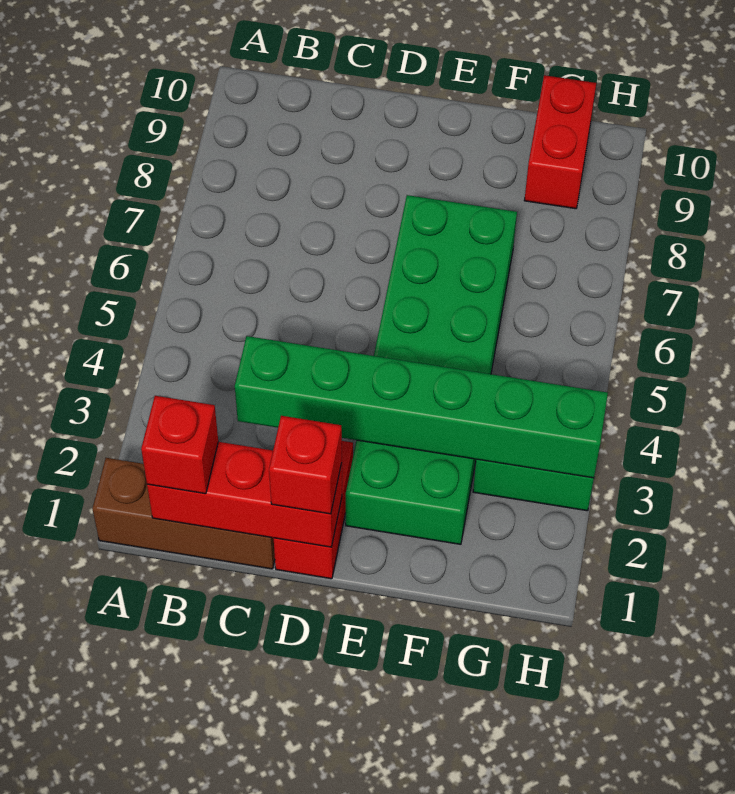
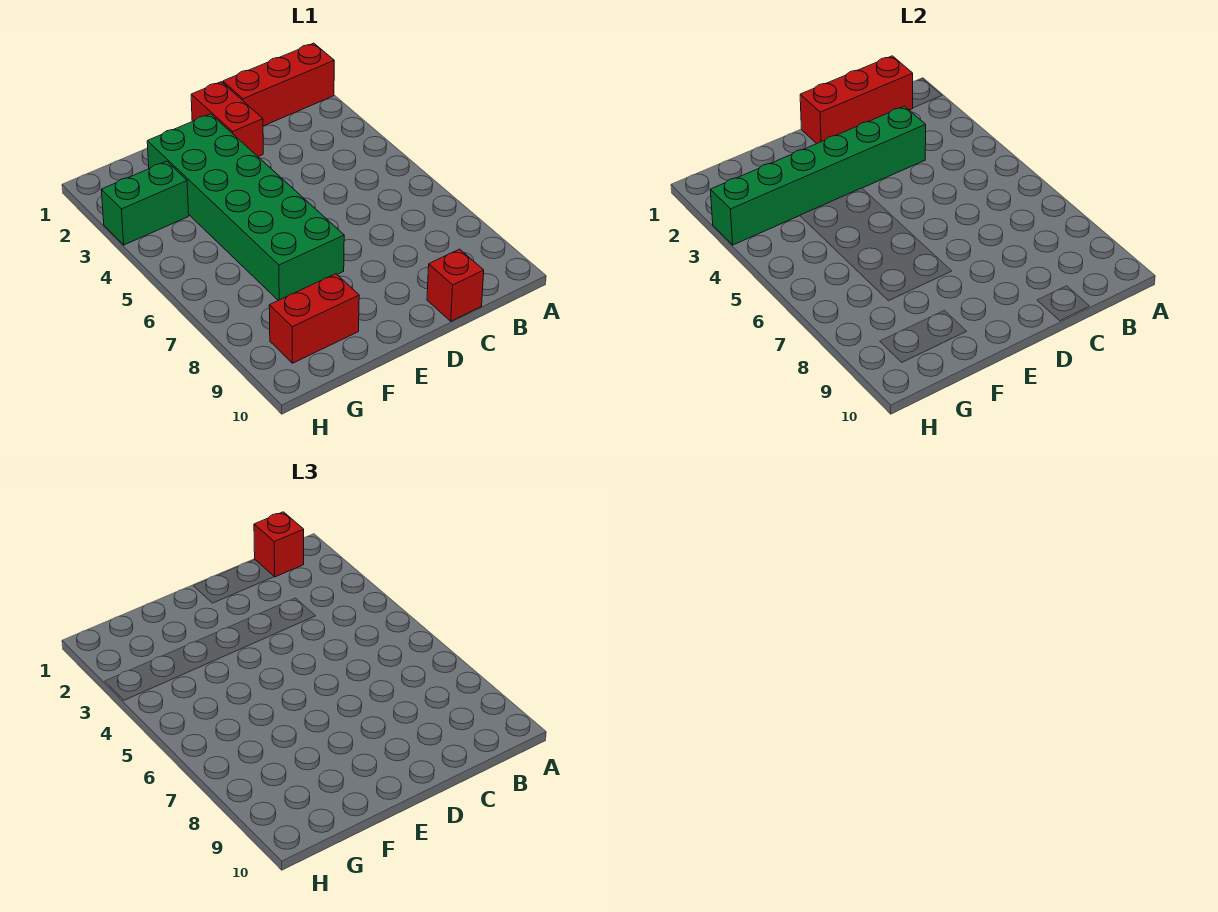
brown brick A1:C1 level 1 -> red brick A1:C1 level 1
red brick D1 level 3 -> red brick C10 level 1
red brick G9:G10 level 1 -> red brick F9:G9 level 1

